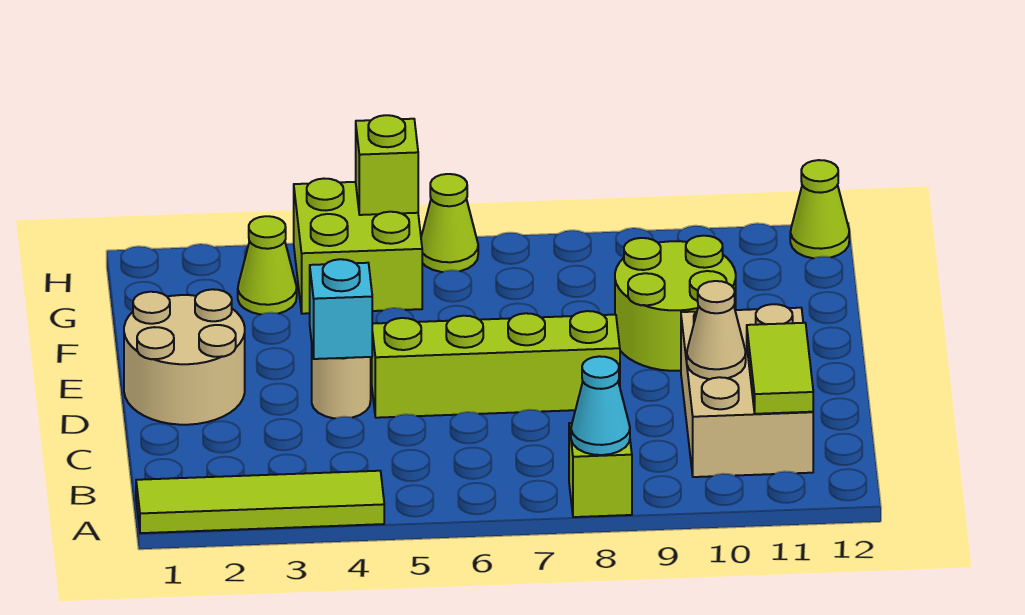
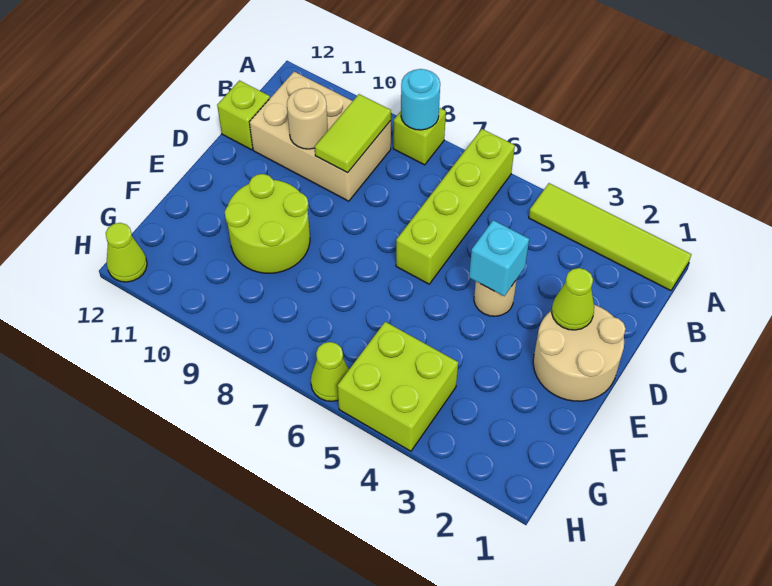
cyan cone A8 level 2 -> cyan round brick A8 level 2
tan brick B10:D11 level 1 -> tan brick B9:C11 level 1
lime tile B11:C11 level 2 -> lime tile B9:C9 level 2
tan cone C10 level 2 -> tan round brick C10 level 2
lime brick D5:D8 level 1 -> lime brick A6:D6 level 1
lime cone G3 level 1 -> lime cone D2 level 2
lime brick H5 level 2 -> lime brick C12 level 1

